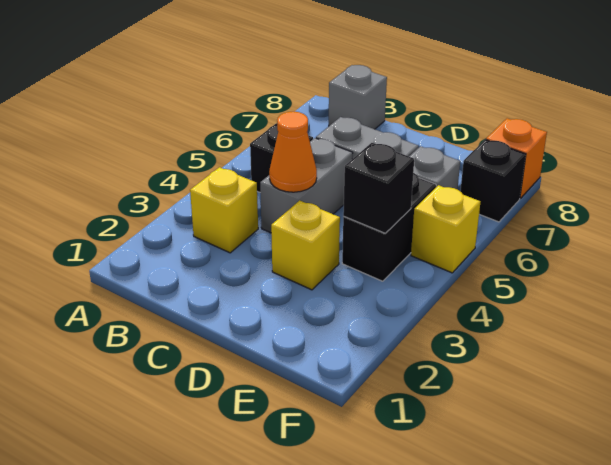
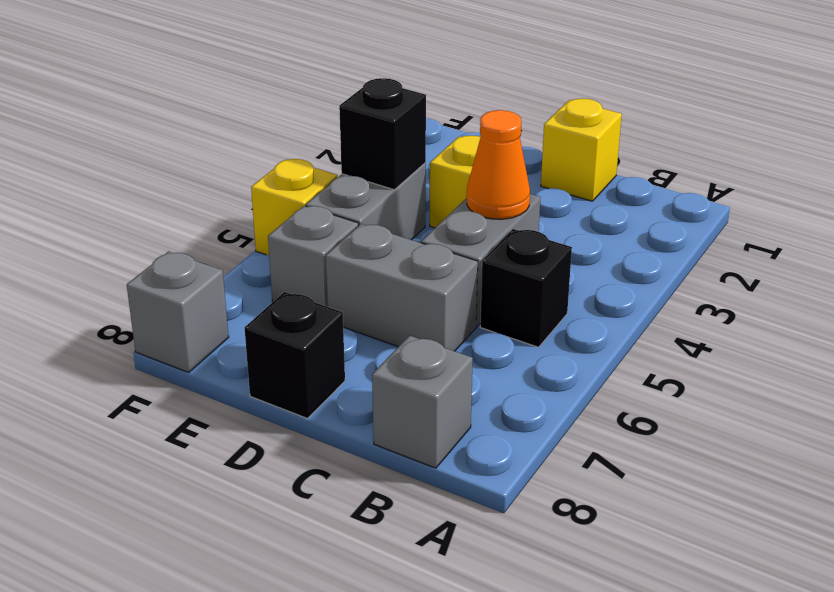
yellow brick B3 level 1 -> yellow brick C1 level 1
black brick E4:E5 level 1 -> grey brick E4:E5 level 1
black brick F7 level 1 -> black brick D8 level 1
orange brick F8 level 1 -> grey brick F8 level 1

